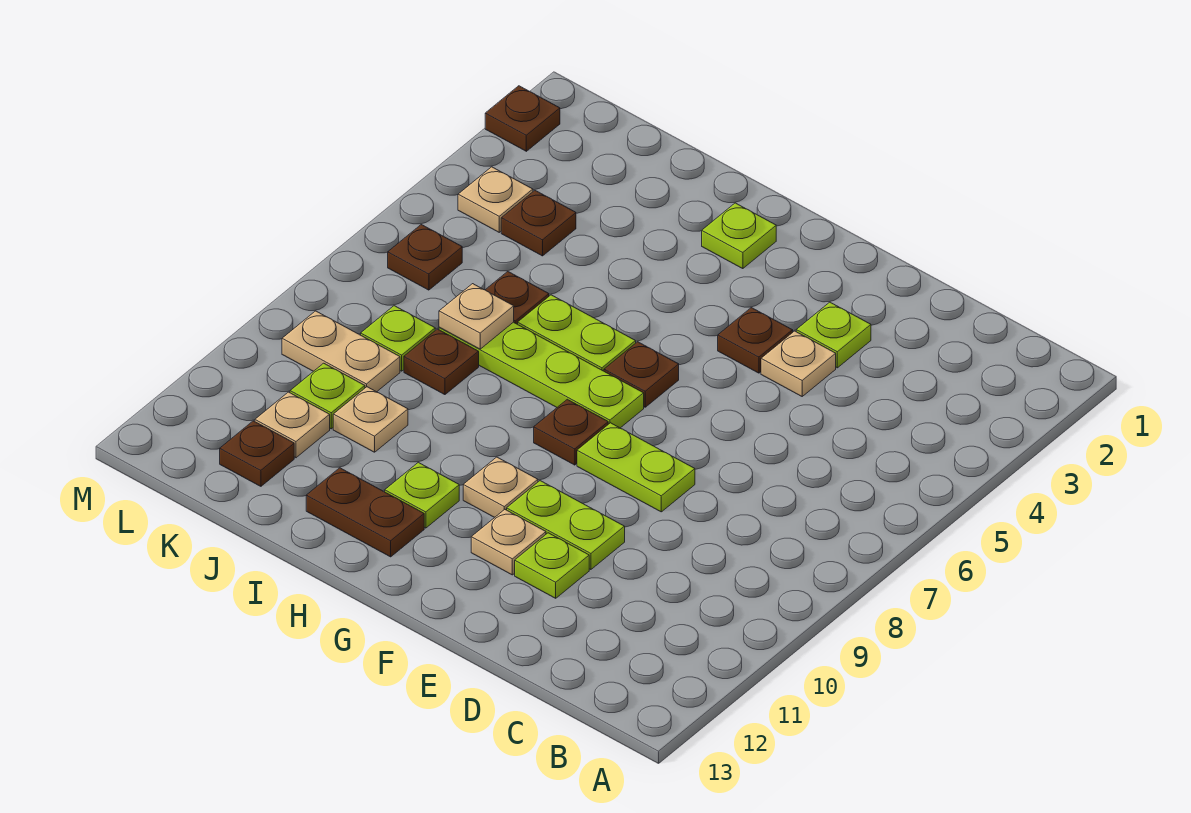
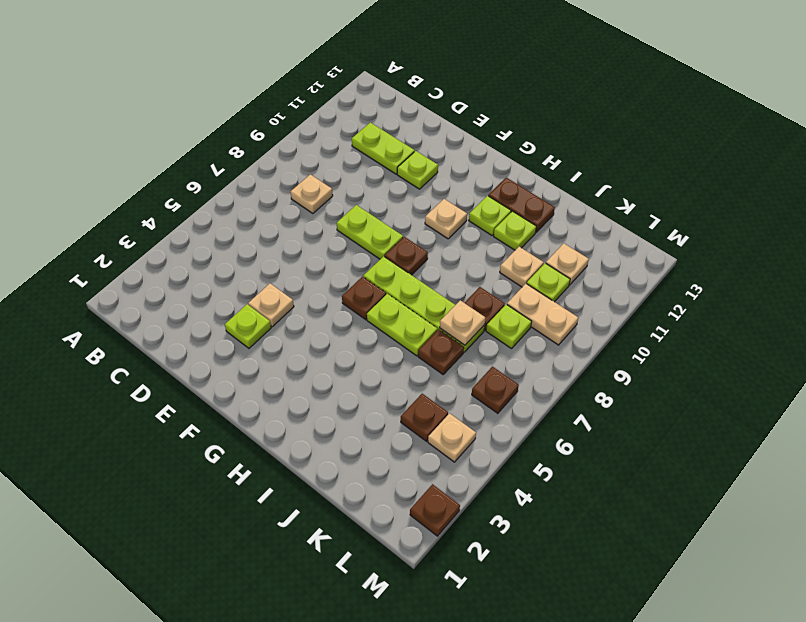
lime plate E10:F10 level 1 -> lime plate C11:D11 level 1
brown plate F4 level 1 -> none
tan plate F11 level 1 -> tan plate C8 level 1
lime plate H2 level 1 -> lime plate I11 level 1
brown plate K12 level 1 -> none

